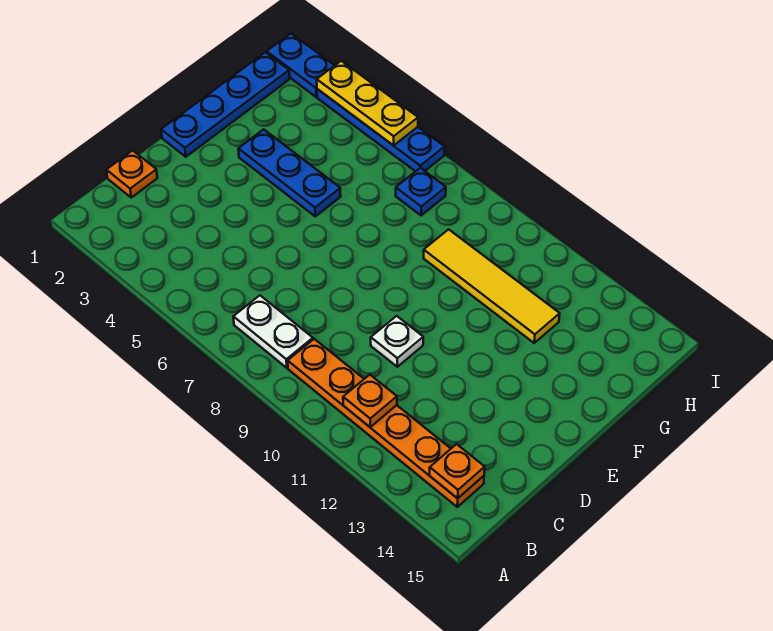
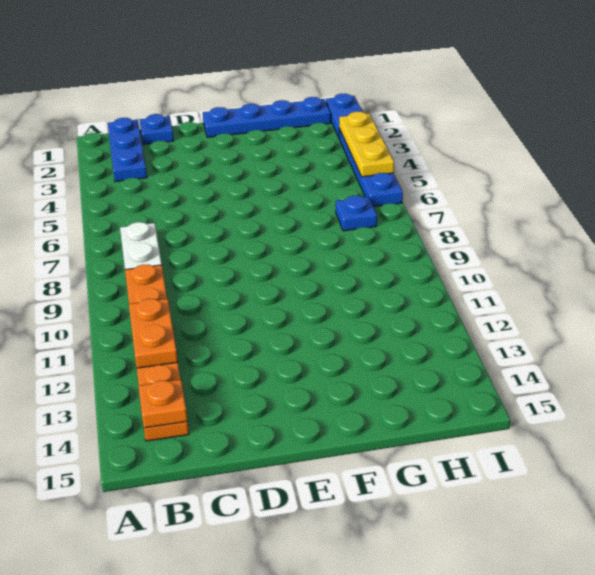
orange plate B11 level 2 -> orange plate B11:B12 level 2
orange plate C1 level 1 -> blue plate C1 level 1
white plate D10 level 1 -> none
blue plate F3:F5 level 1 -> blue plate B1:B3 level 1
yellow tile G9:G12 level 1 -> none

